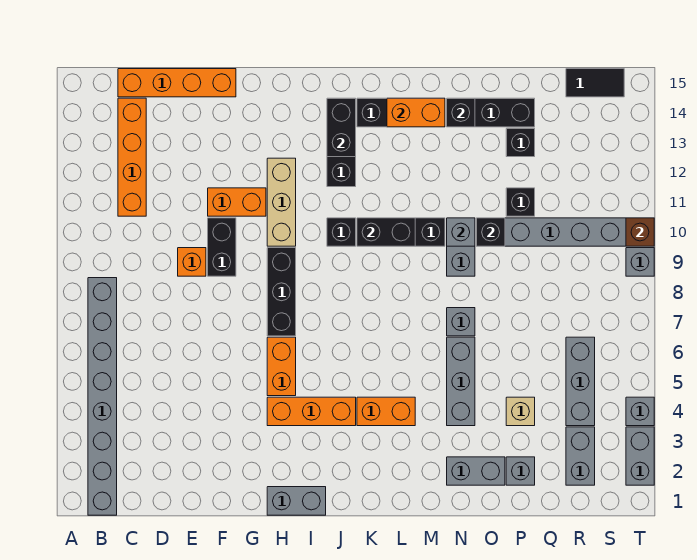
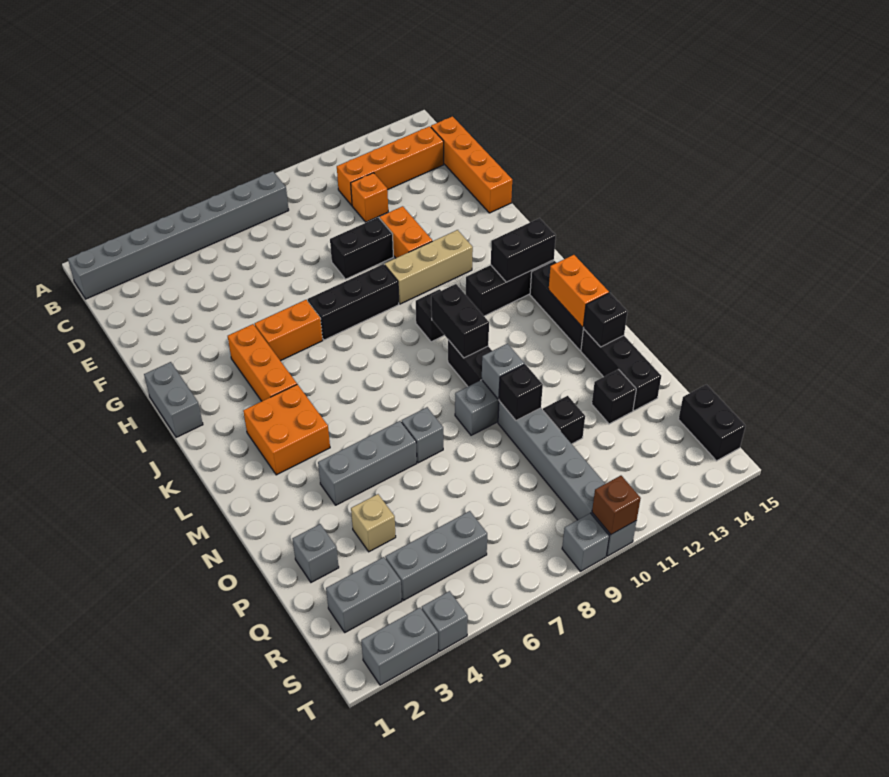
orange brick E9 level 1 -> orange brick D11 level 1
orange brick K4:L4 level 1 -> orange brick K3:L4 level 1
grey brick N2:O2 level 1 -> none
black tile R15:S15 level 1 -> black brick R15:S15 level 1

